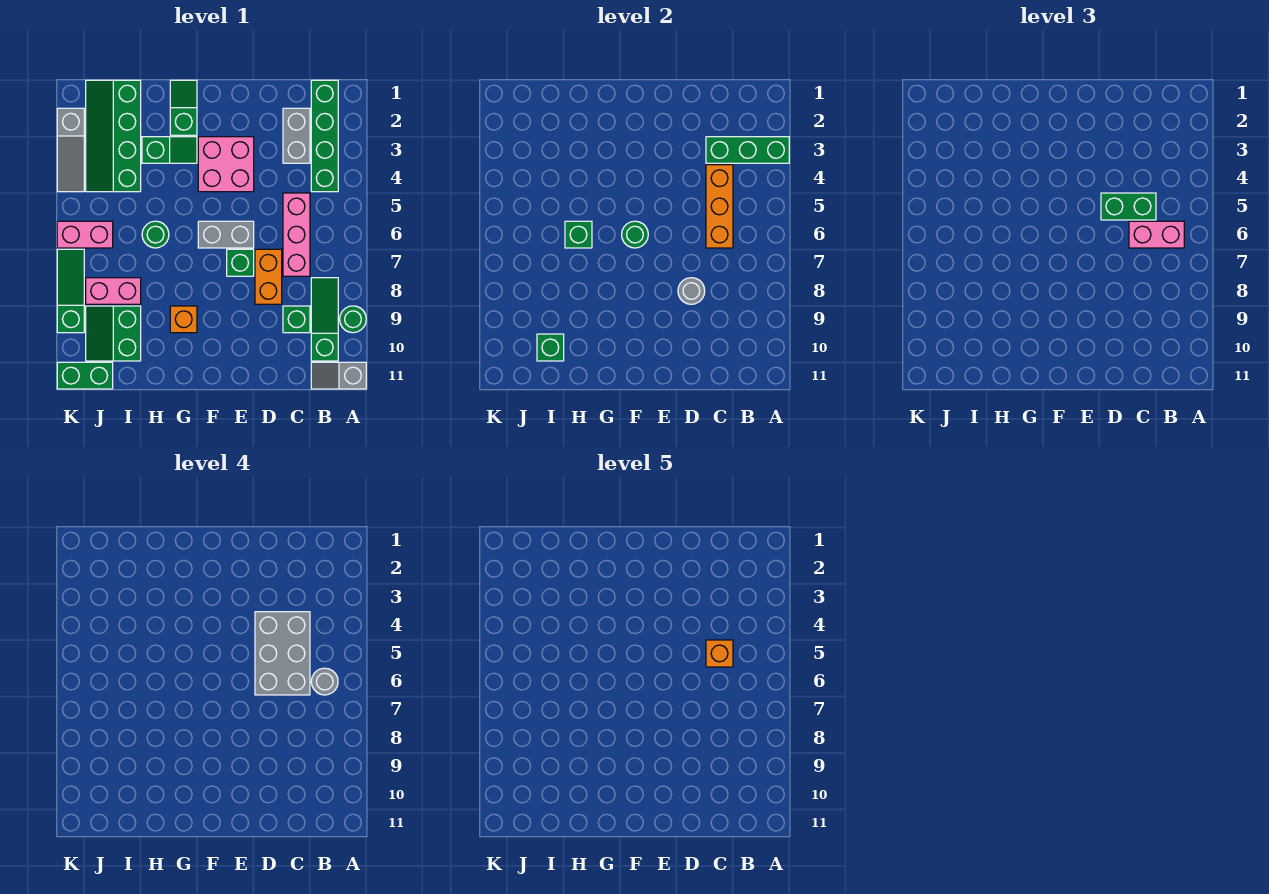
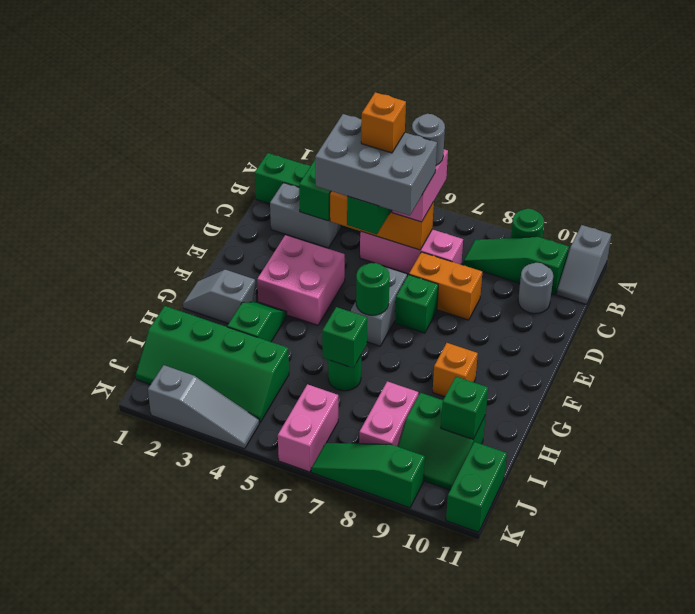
green brick C9 level 1 -> none
grey round brick D8 level 2 -> grey round brick C10 level 1
green slope G1:G2 level 1 top 2 -> grey slope G1:G2 level 1 top 2

